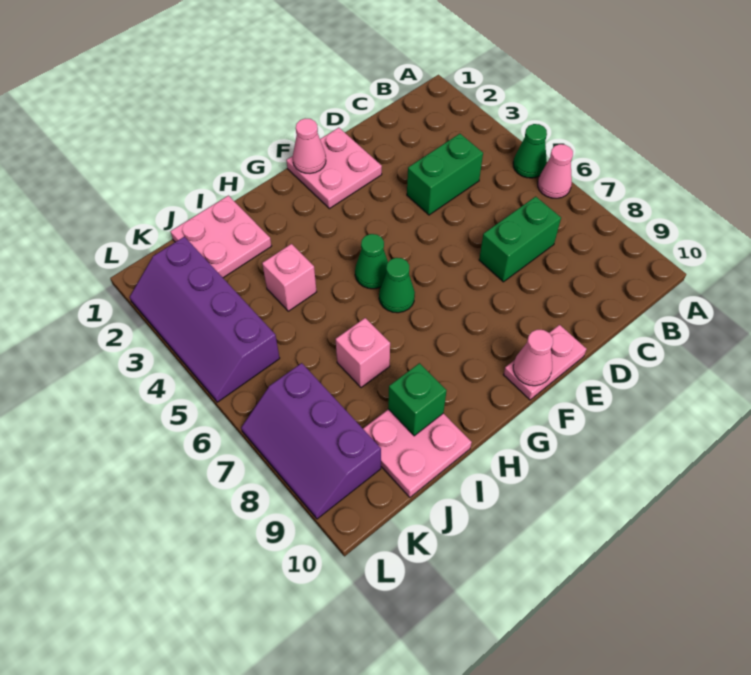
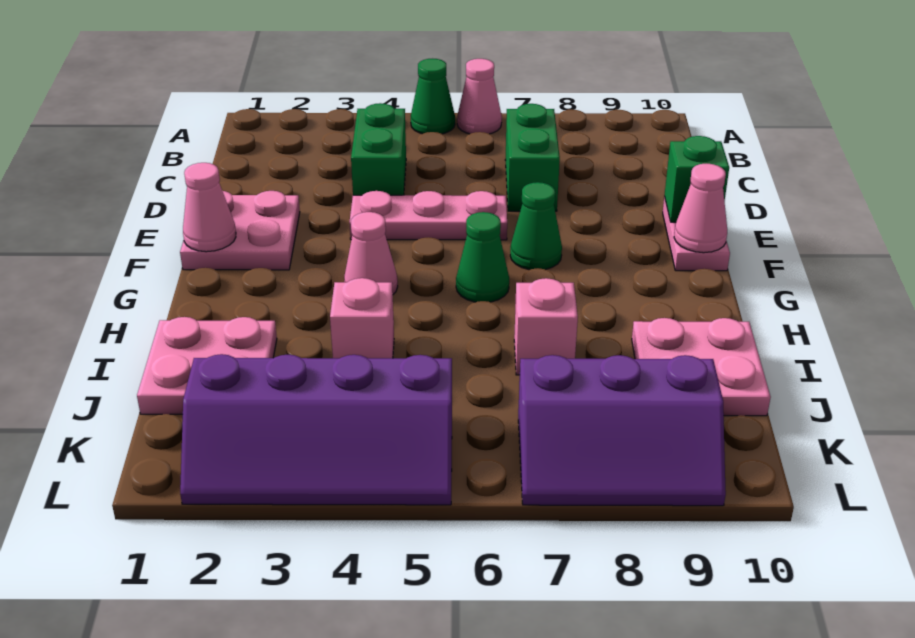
none -> pink plate E4:E6 level 1
none -> pink cone G4 level 1
green cone G5 level 1 -> green cone F7 level 1
green brick I9 level 2 -> green brick E10 level 2

